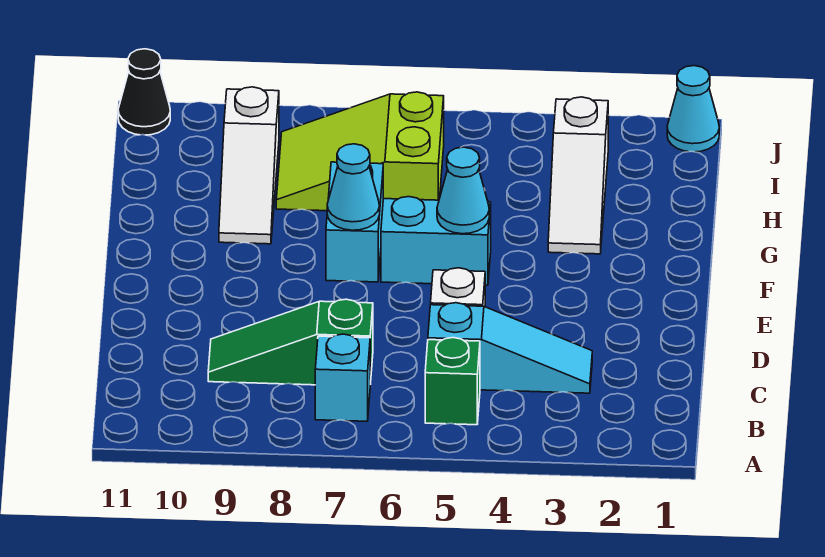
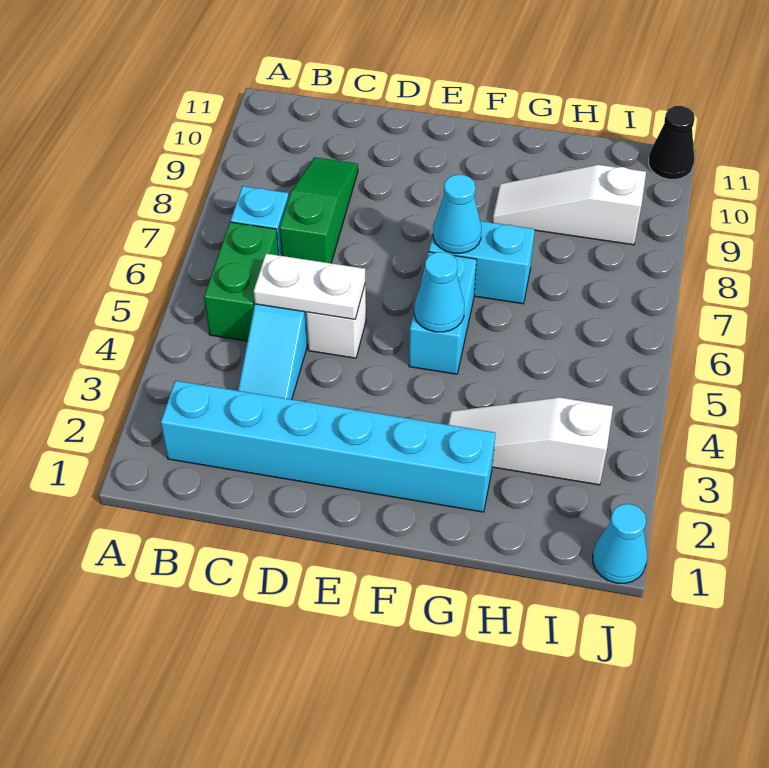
none -> cyan brick B2:G2 level 1
green brick B5 level 1 -> green brick B5:B6 level 1
none -> white plate C5:D5 level 2
lime slope H6:I8 level 1 top 6 -> none

